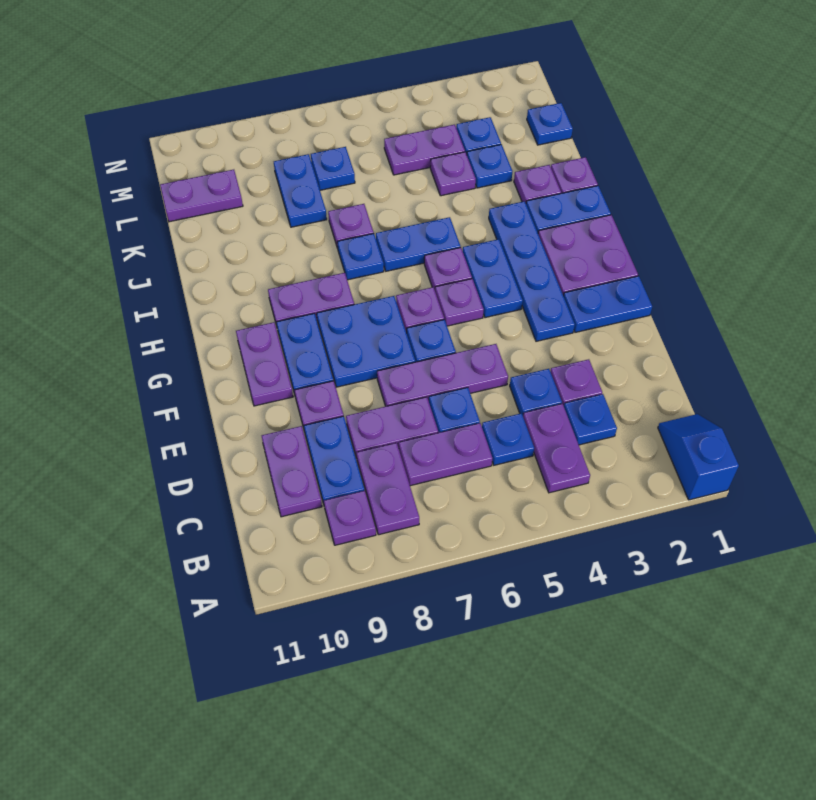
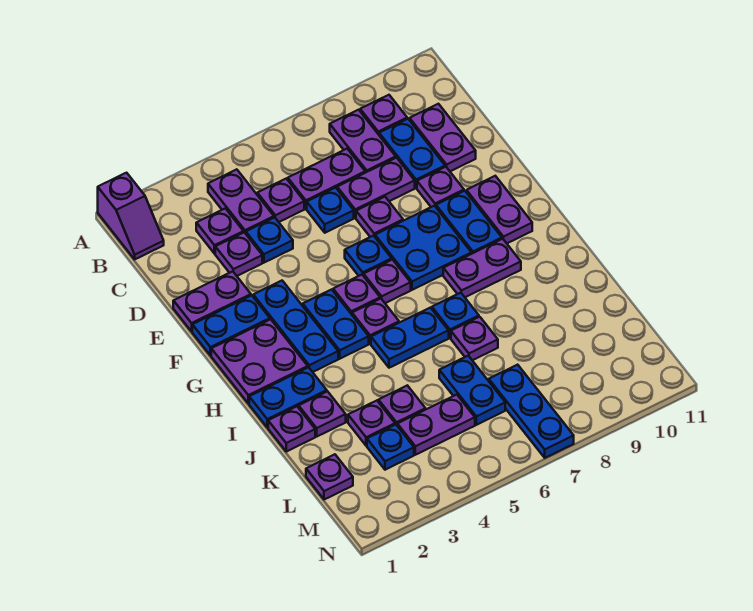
blue slope A1:B1 level 1 top A -> purple slope A1:B1 level 1 top A
blue plate C3 level 1 -> purple plate C3 level 1
blue plate C5 level 1 -> purple plate C5 level 1
purple plate E5:E7 level 1 -> purple plate E7 level 1
blue plate F3:I3 level 1 -> blue plate F3:H3 level 1
blue plate K3 level 1 -> purple plate K3 level 1
blue plate K8:L8 level 1 -> blue plate K6:L6 level 1
blue plate L1 level 1 -> purple plate L1 level 1
blue plate L7 level 1 -> blue plate L7:N7 level 1
purple plate L10:L11 level 1 -> purple plate E1:E2 level 1

